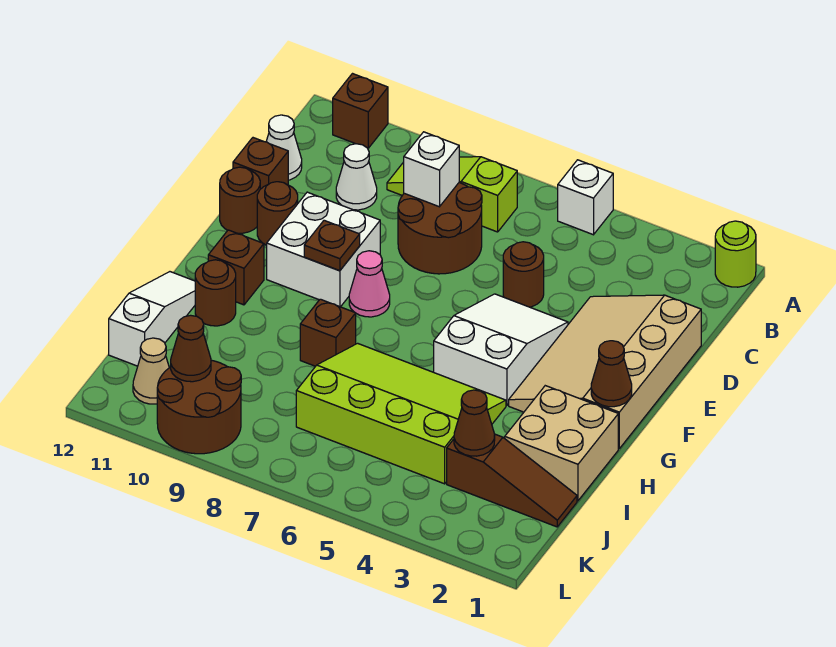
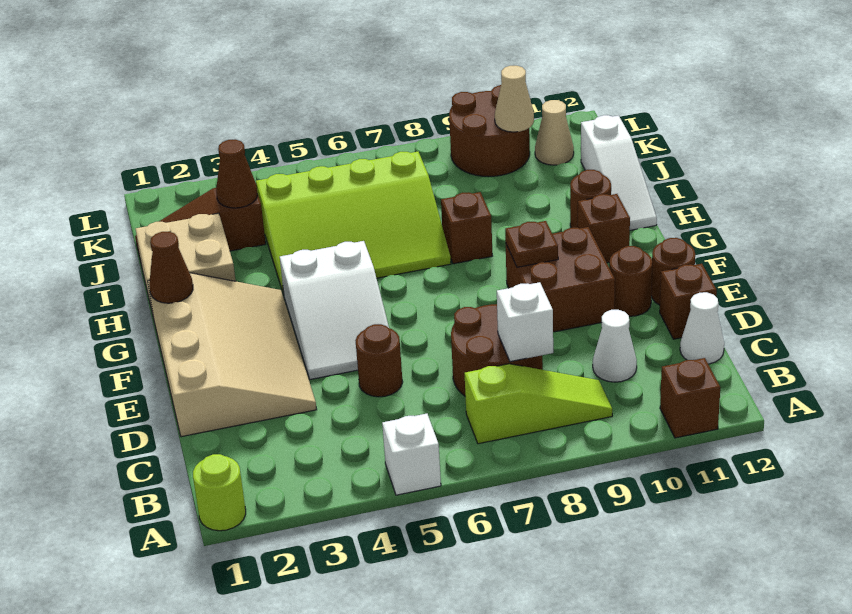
white brick E9:F10 level 1 -> brown brick E9:F10 level 1
pink cone F8 level 1 -> none
brown cone K10 level 2 -> tan cone K10 level 2

